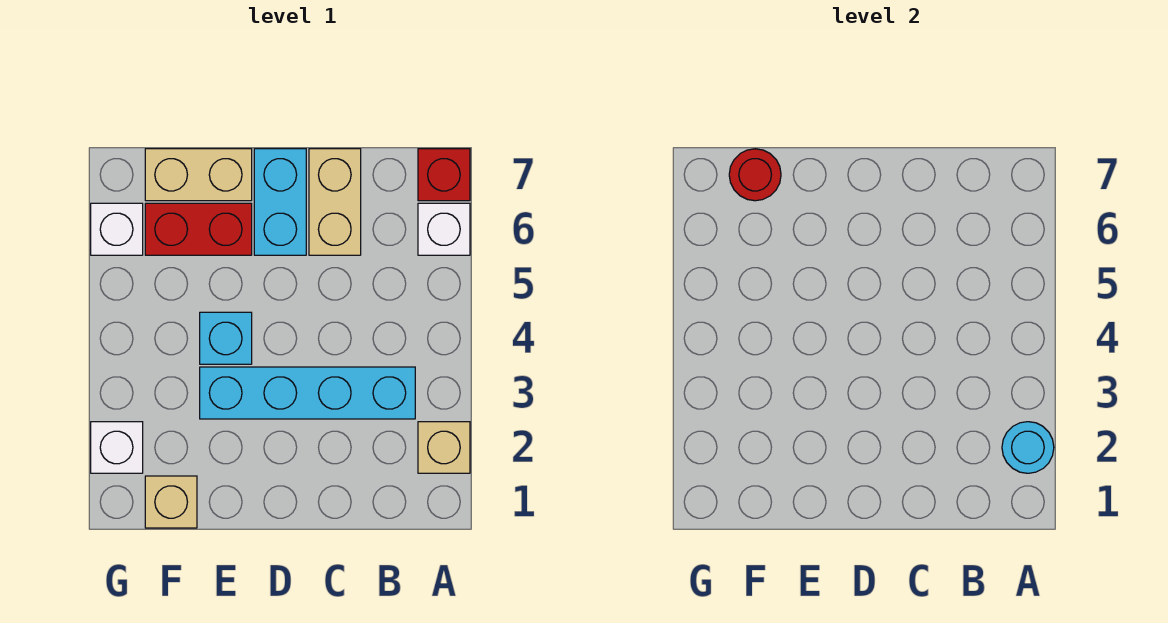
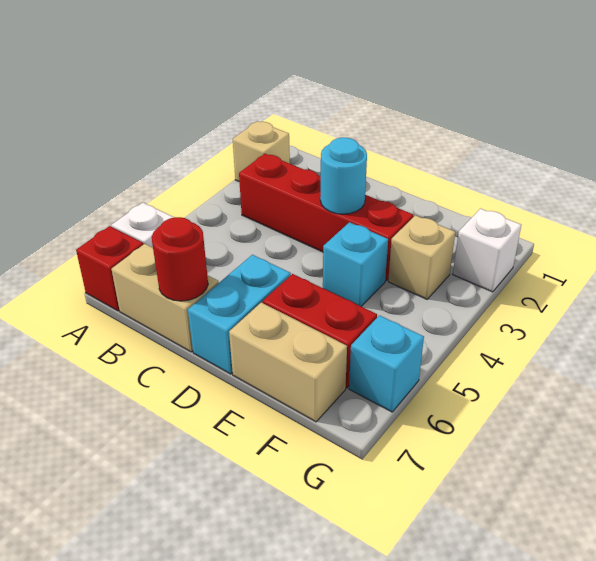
cyan round brick A2 level 2 -> cyan round brick D3 level 2
cyan brick B3:E3 level 1 -> red brick B3:E3 level 1
tan brick C6:C7 level 1 -> tan brick B7:C7 level 1
tan brick F1 level 1 -> tan brick F3 level 1
red round brick F7 level 2 -> red round brick C7 level 2
white brick G6 level 1 -> cyan brick G6 level 1

